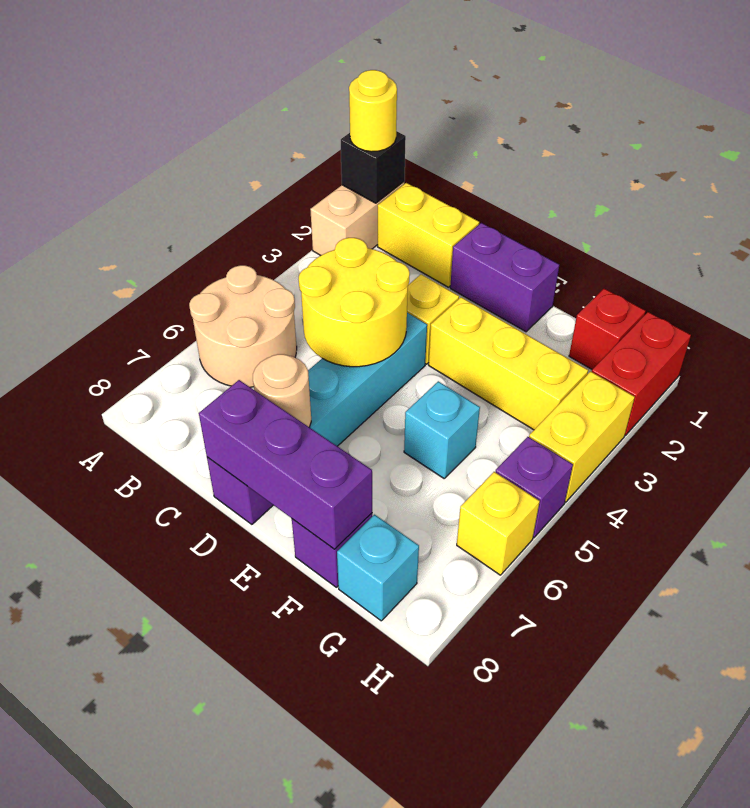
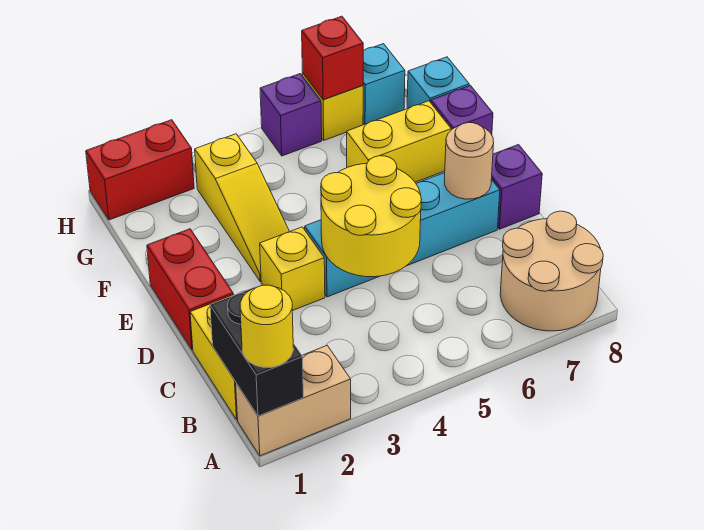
black brick A1 level 2 -> black brick A1:B1 level 2
tan round brick A5:B6 level 1 -> tan round brick A7:B8 level 1
purple brick D1:E1 level 1 -> red brick D1:E1 level 1
purple brick D8:F8 level 2 -> none
yellow brick E3:G3 level 1 -> yellow slope E3:G3 level 1 top G
cyan brick F5 level 1 -> cyan brick H7 level 1
red brick G1 level 1 -> red brick H6 level 2
yellow brick H3:H4 level 1 -> yellow brick F6:F7 level 1

